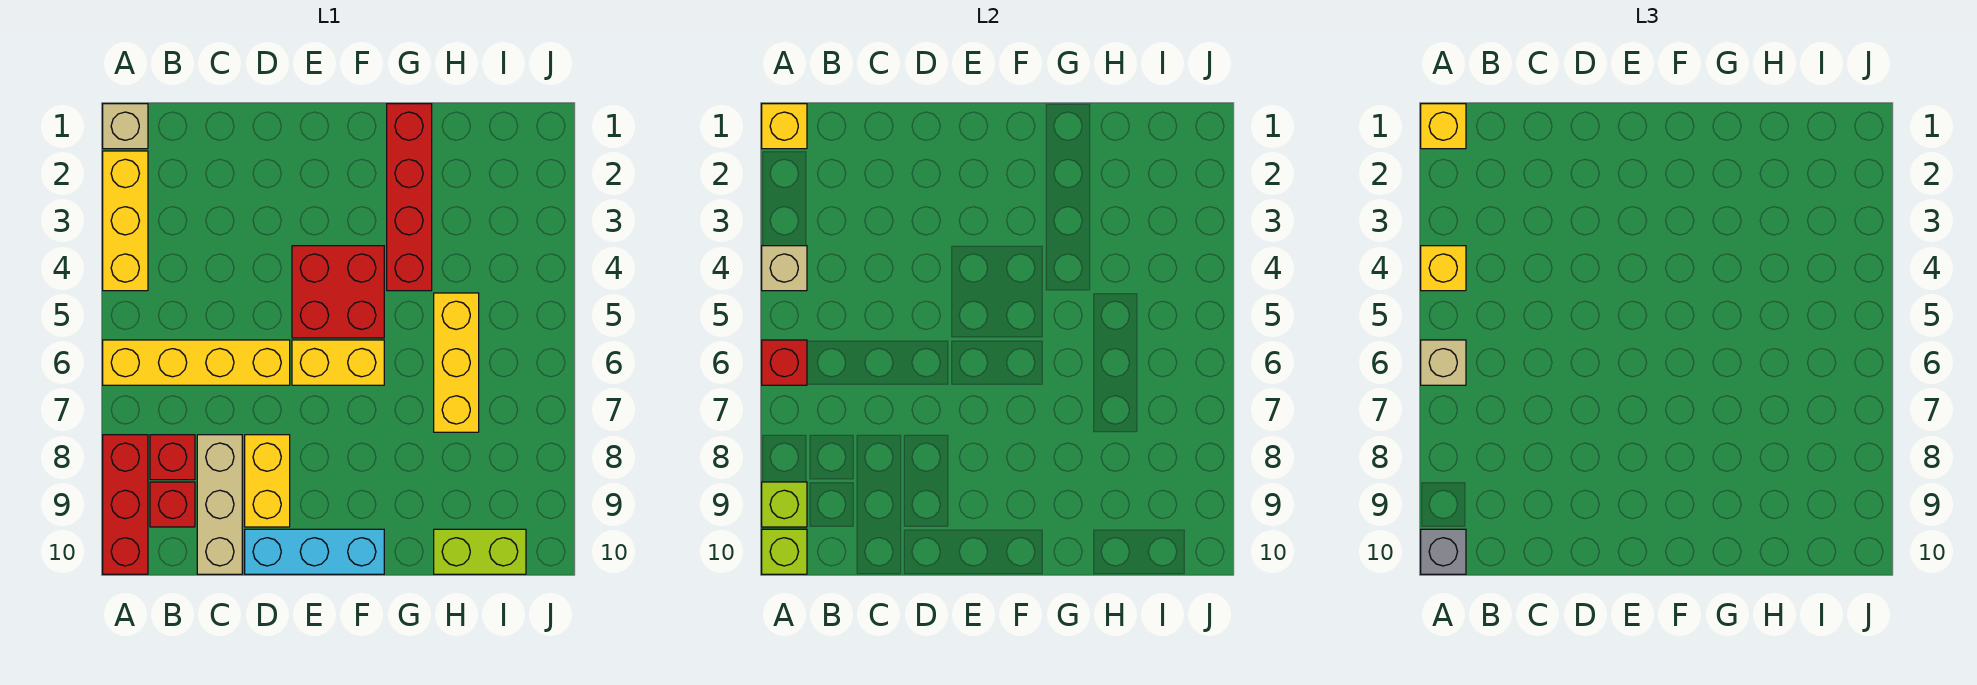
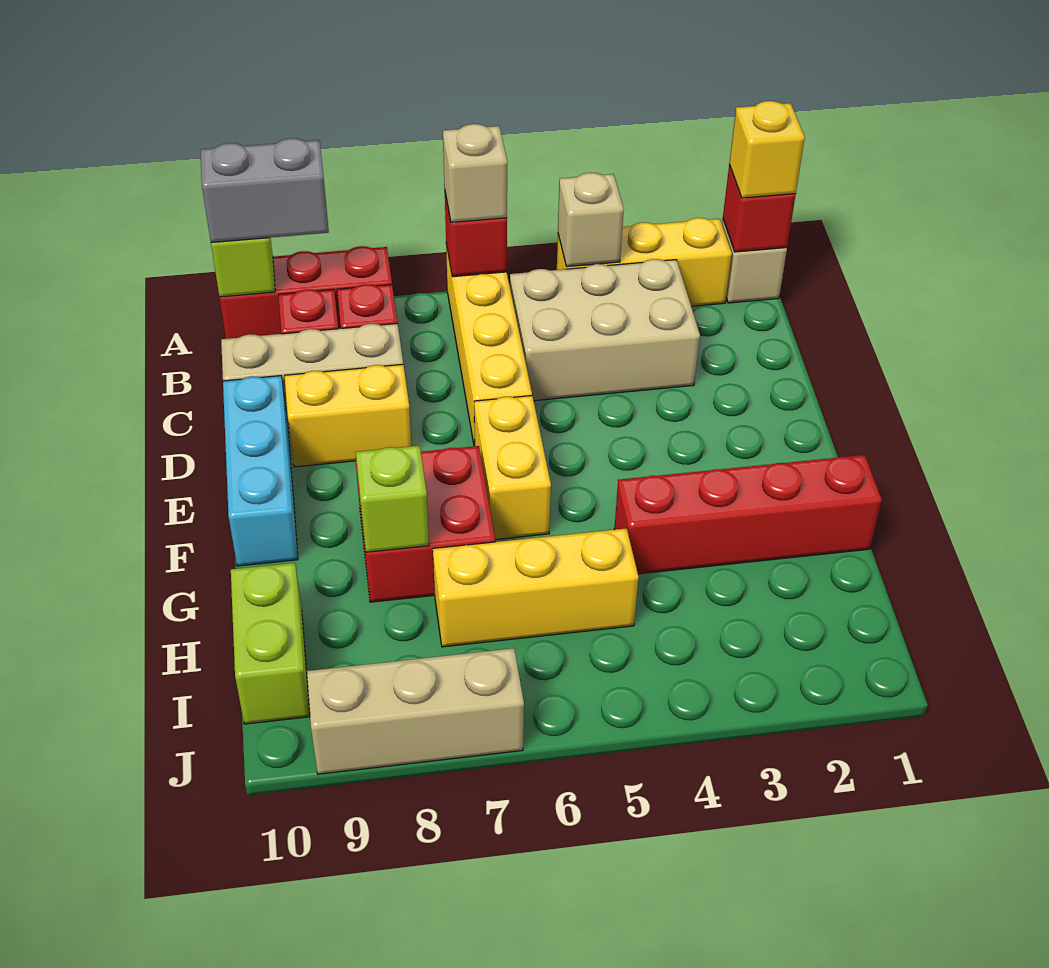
yellow brick A1 level 2 -> red brick A1 level 2
yellow brick A4 level 3 -> none
lime brick A9 level 2 -> lime brick G8 level 2
grey brick A10 level 3 -> grey brick A9:A10 level 3
none -> tan brick B3:C5 level 1
red brick E4:F5 level 1 -> red brick F7:G8 level 1
none -> tan brick J7:J9 level 1

